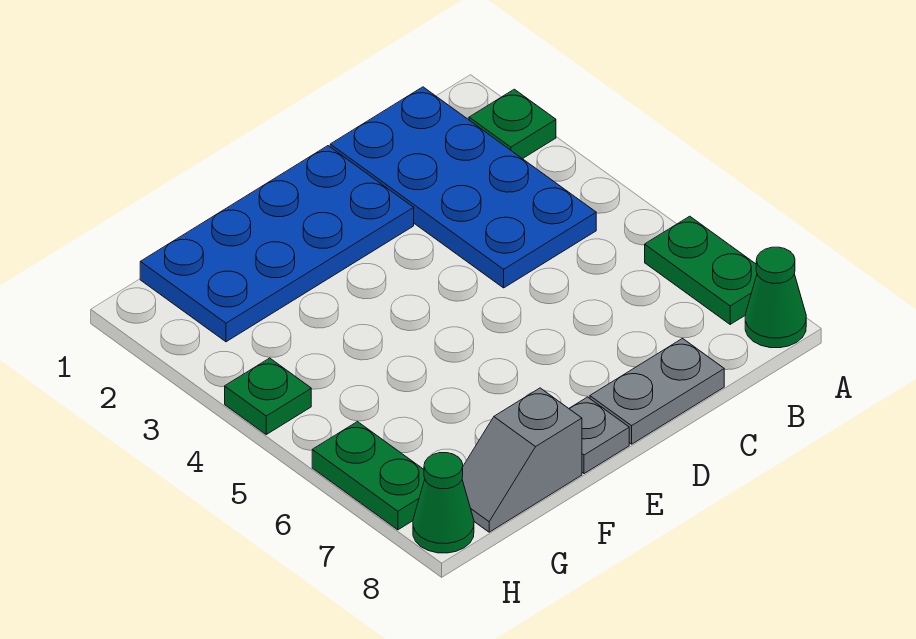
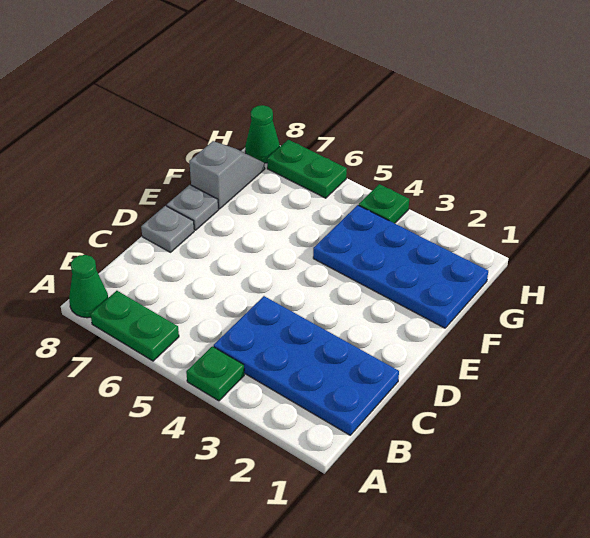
green plate A2 level 1 -> green plate A4 level 1
grey plate C8:D8 level 1 -> grey plate D8 level 1
blue plate D1:G2 level 1 -> blue plate F1:G4 level 1

